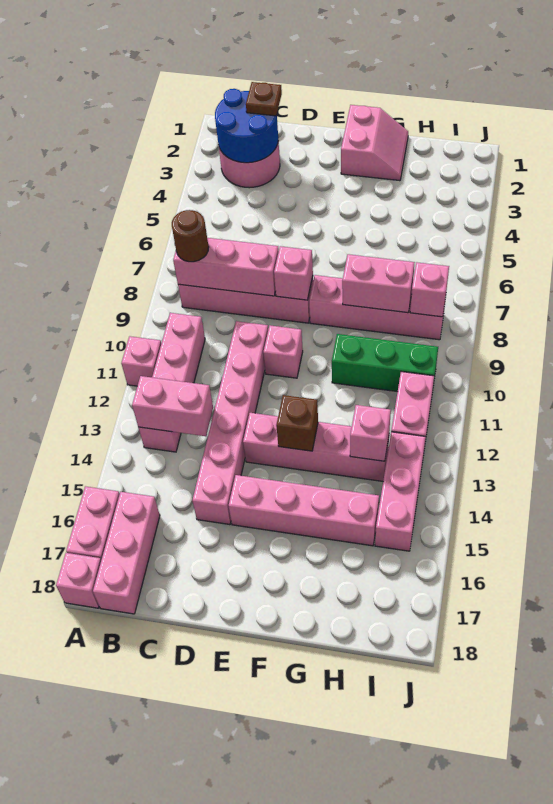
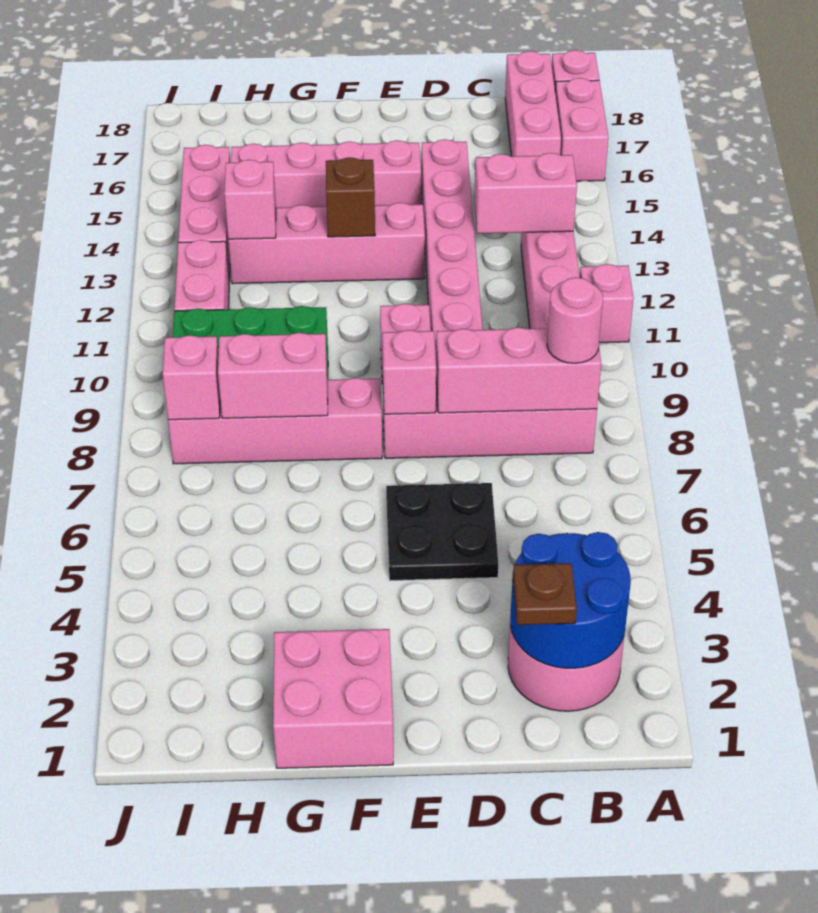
brown round brick B8 level 3 -> pink round brick B8 level 3
none -> black plate D5:E6 level 1
pink slope F1:G2 level 1 top F -> pink brick F1:G2 level 1

